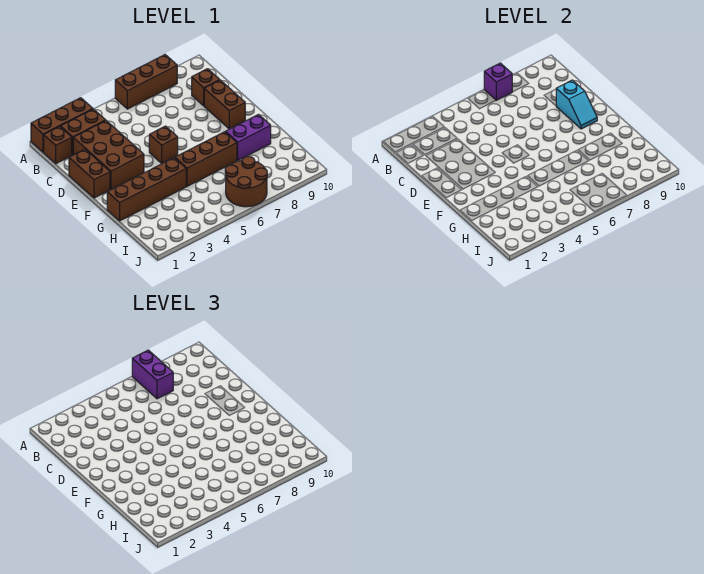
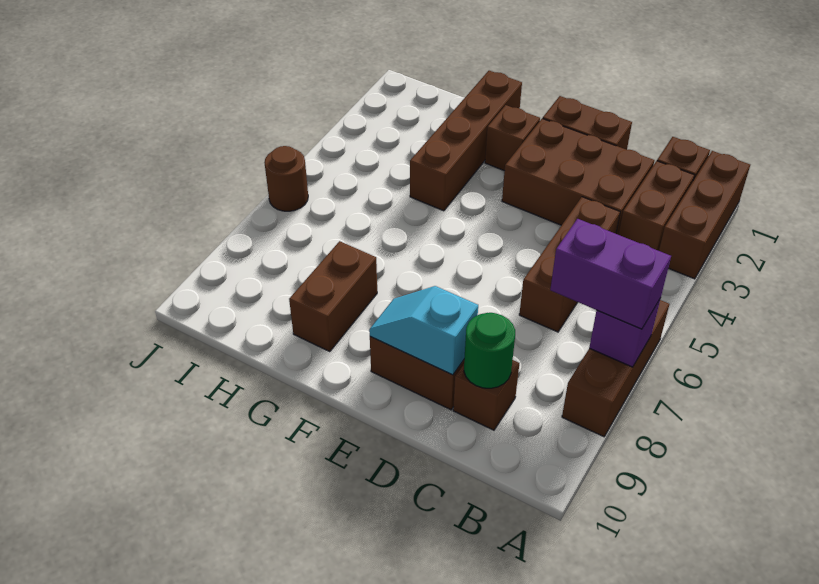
none -> green round brick C9 level 2
brown brick E5 level 1 -> brown brick F2 level 1
brown brick G5:G7 level 1 -> brown brick C4:C6 level 1
purple brick G8:G9 level 1 -> brown brick G8:G9 level 1
brown round brick I6:J7 level 1 -> brown round brick J6 level 1

